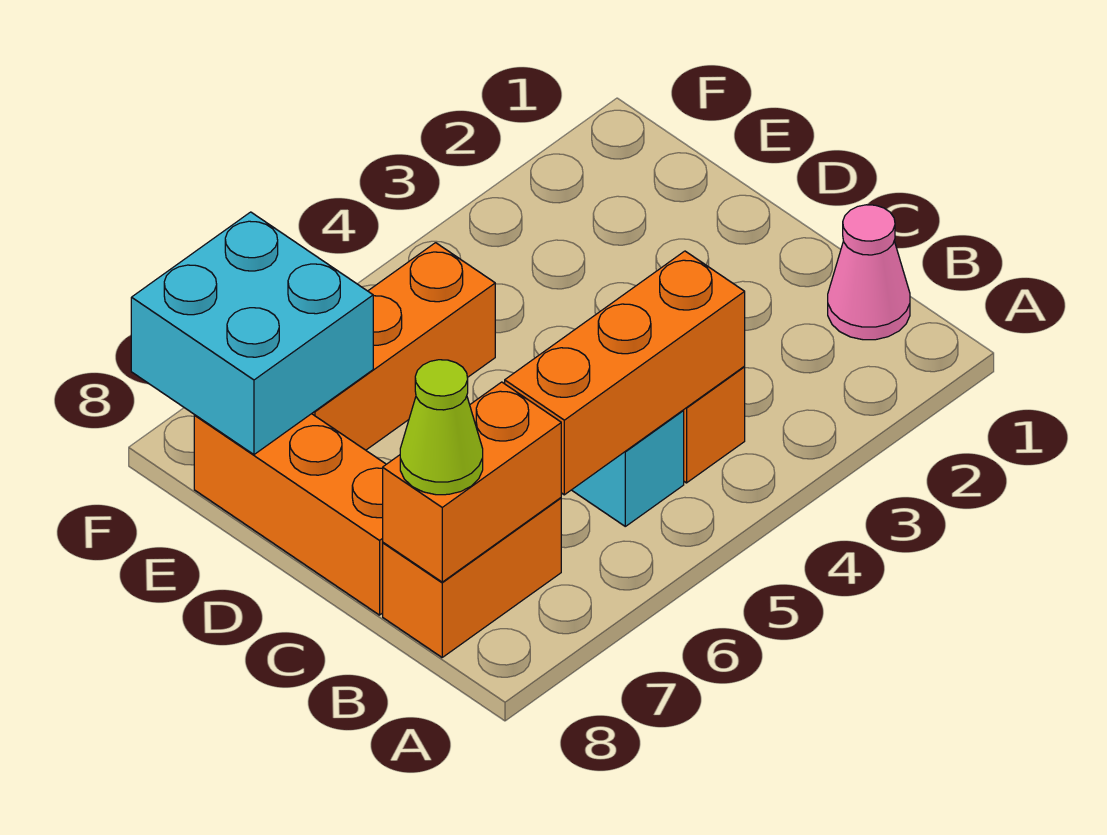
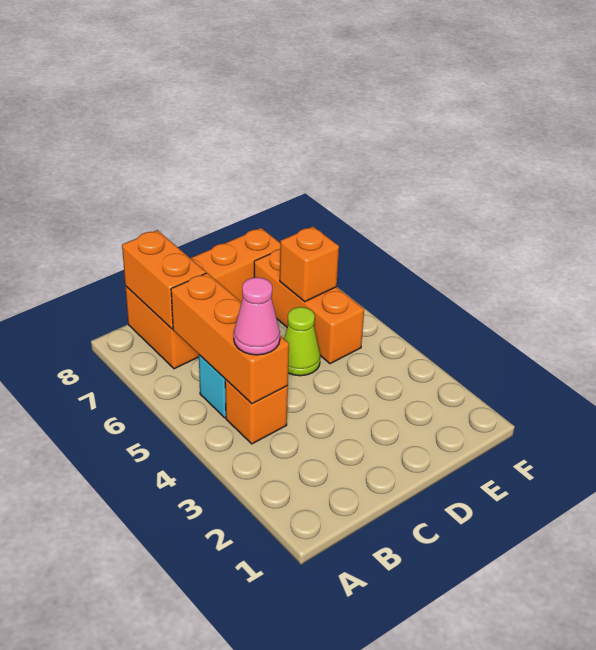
pink cone B1 level 1 -> pink cone B4 level 3
lime cone B8 level 3 -> lime cone D5 level 1
none -> orange brick E6 level 2
cyan brick E7:F8 level 2 -> none

